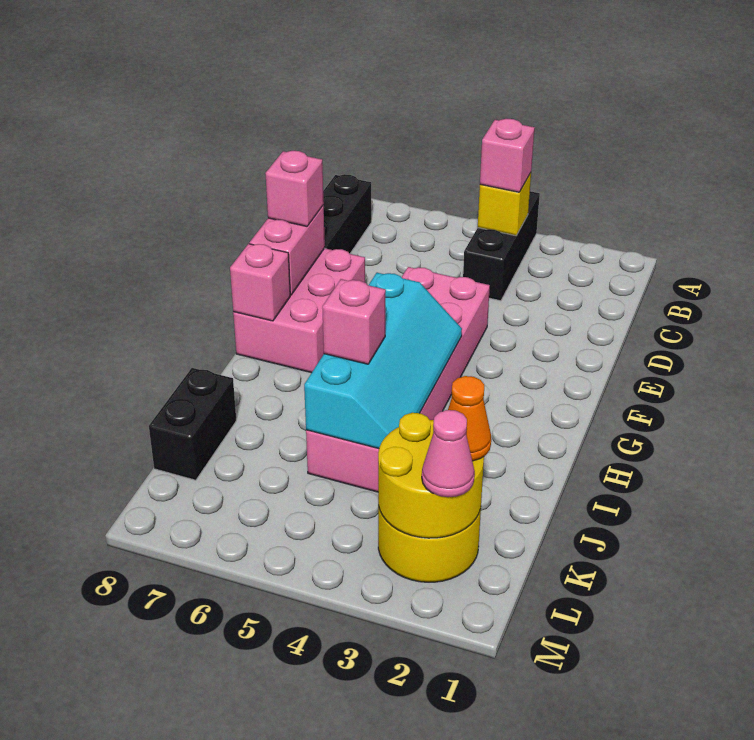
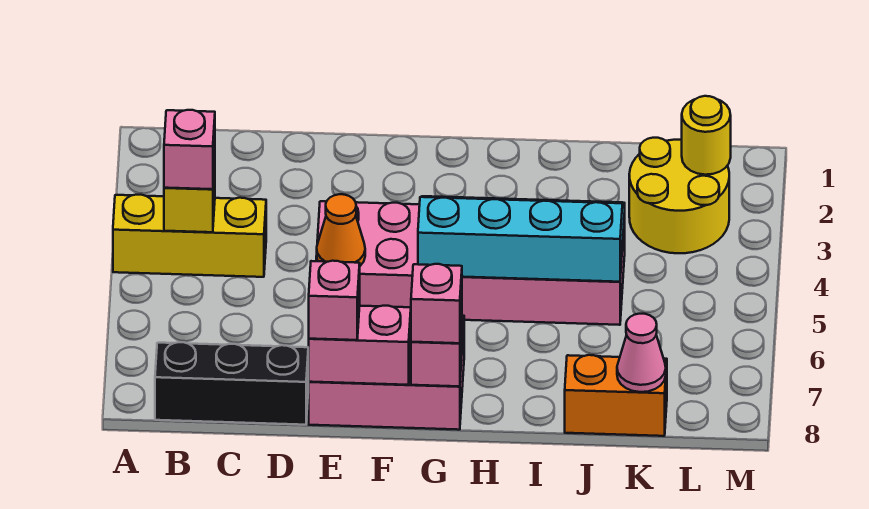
black brick A4:C4 level 1 -> yellow brick A4:C4 level 1
pink brick I5 level 3 -> pink brick G8 level 3
black brick J8:K8 level 1 -> orange brick J8:K8 level 1
yellow round brick K2:L3 level 2 -> yellow round brick L2 level 2
orange cone K2 level 3 -> orange cone E5 level 2
pink cone L2 level 3 -> pink cone K8 level 2

